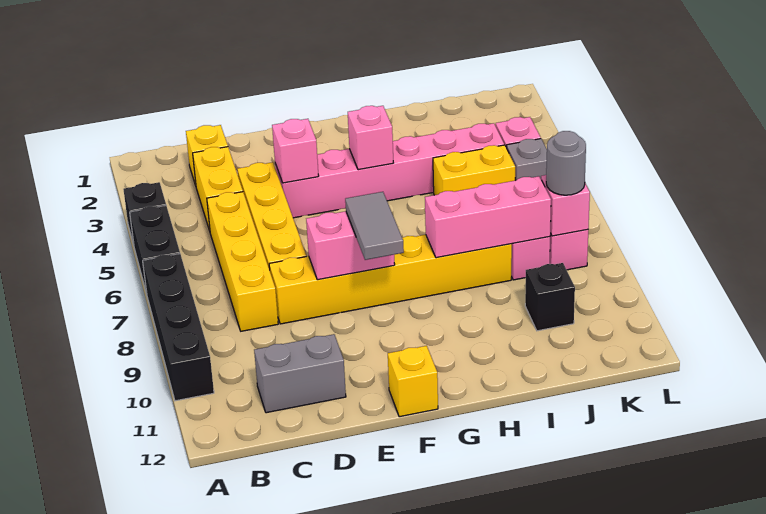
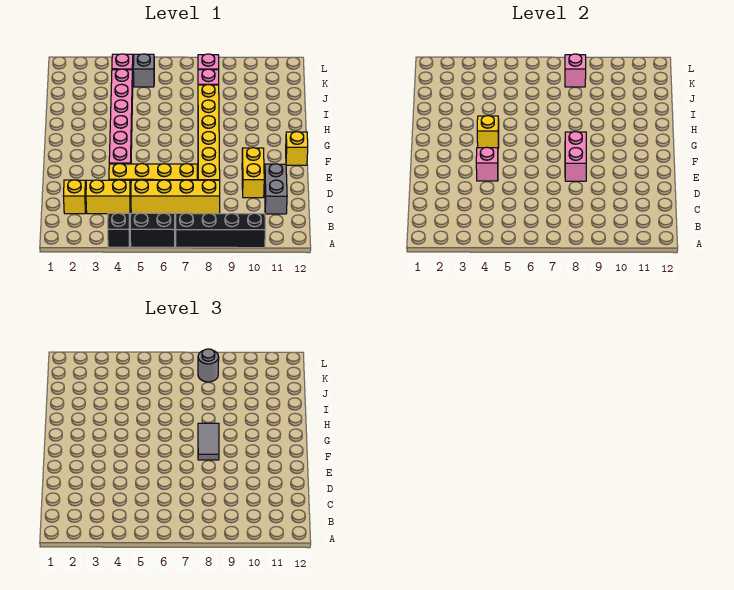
grey tile F8:F9 level 3 -> grey tile F8:G8 level 3
pink brick G4 level 2 -> yellow brick G4 level 2
pink brick H8:J8 level 2 -> none
yellow brick I5:J5 level 1 -> yellow brick D10:E10 level 1
black brick J10 level 1 -> none

